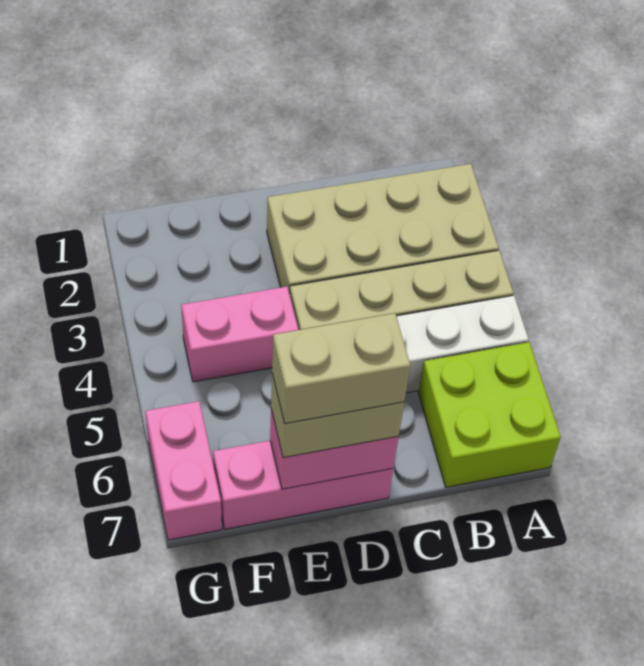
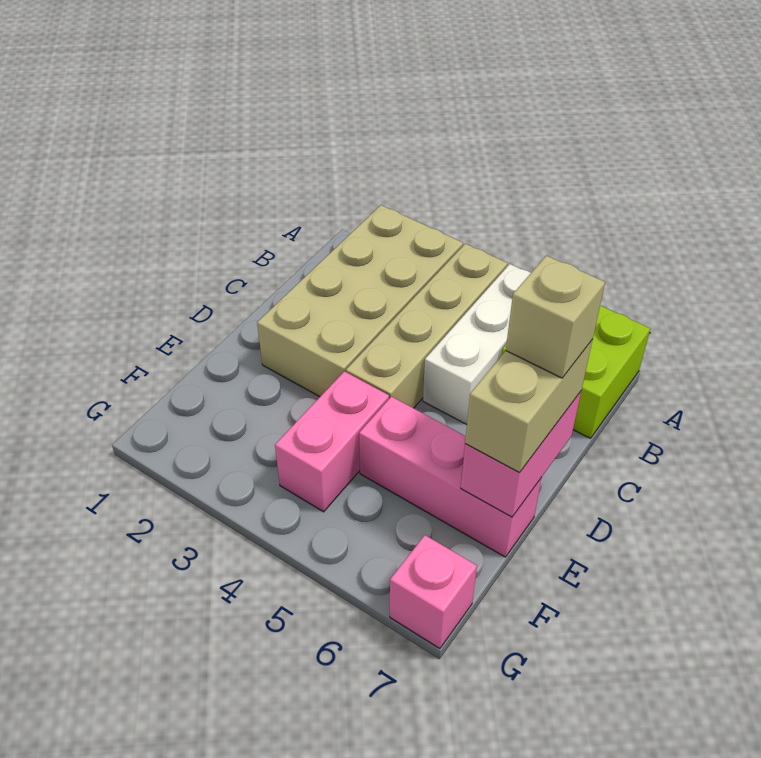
pink brick D7:F7 level 1 -> pink brick E5:E7 level 1
tan brick D7:E7 level 4 -> tan brick D7 level 4
pink brick G6:G7 level 1 -> pink brick G7 level 1

